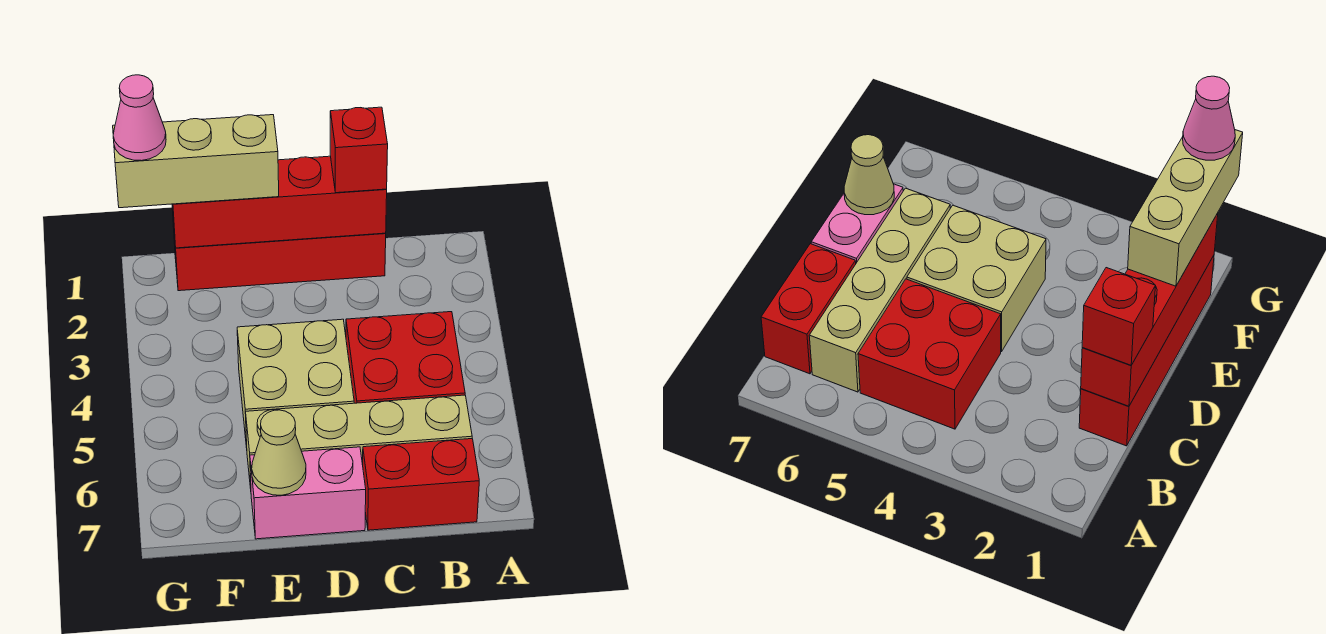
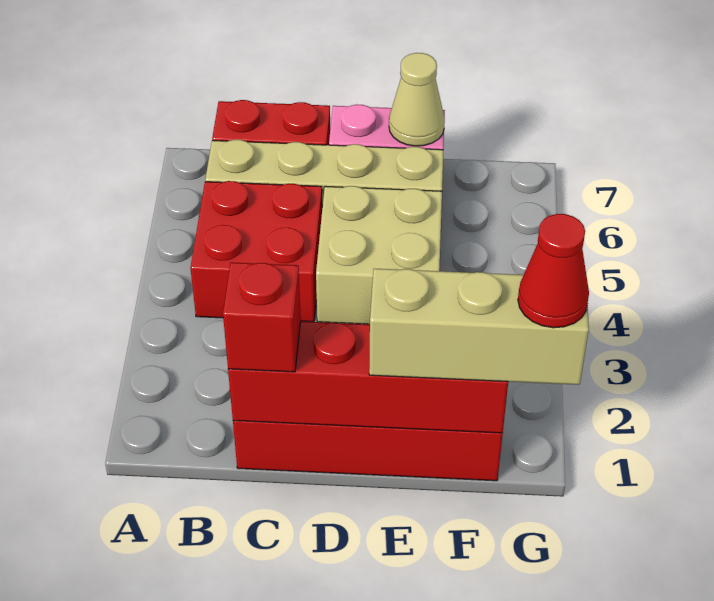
pink cone G1 level 4 -> red cone G1 level 4

